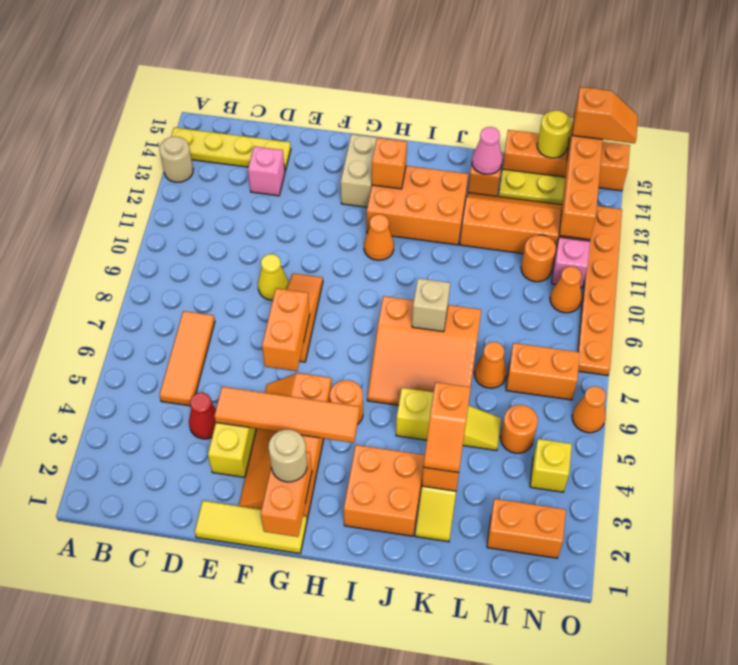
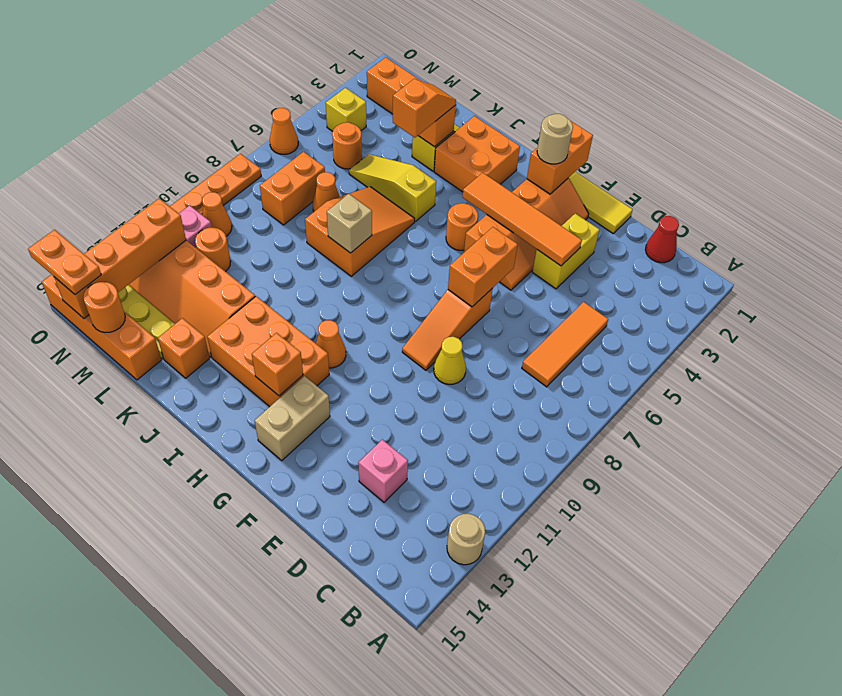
yellow plate A14:D14 level 1 -> none
red cone D4 level 1 -> red cone C1 level 1
orange slope I6:K8 level 1 top 8 -> orange slope J6:K8 level 1 top 8
pink cone K14 level 2 -> none
orange brick M7:N7 level 1 -> orange brick M7:M8 level 1
yellow round brick M15 level 2 -> orange round brick M15 level 2
orange slope N15:O15 level 3 top N -> orange plate N15:O15 level 3

